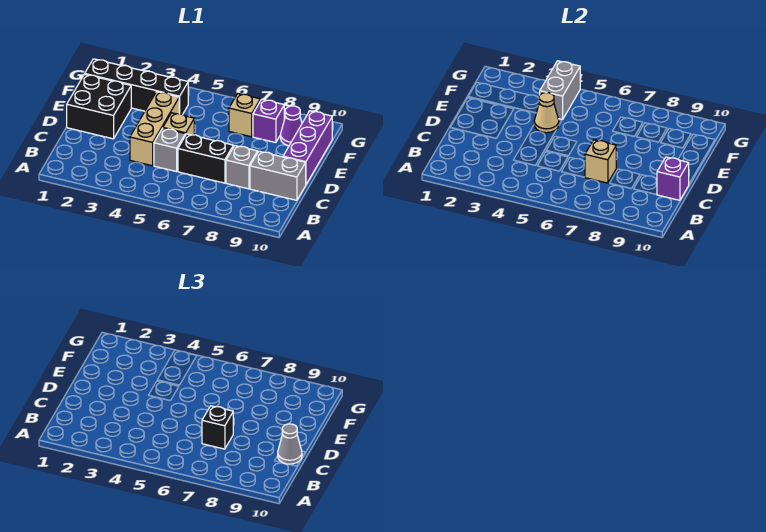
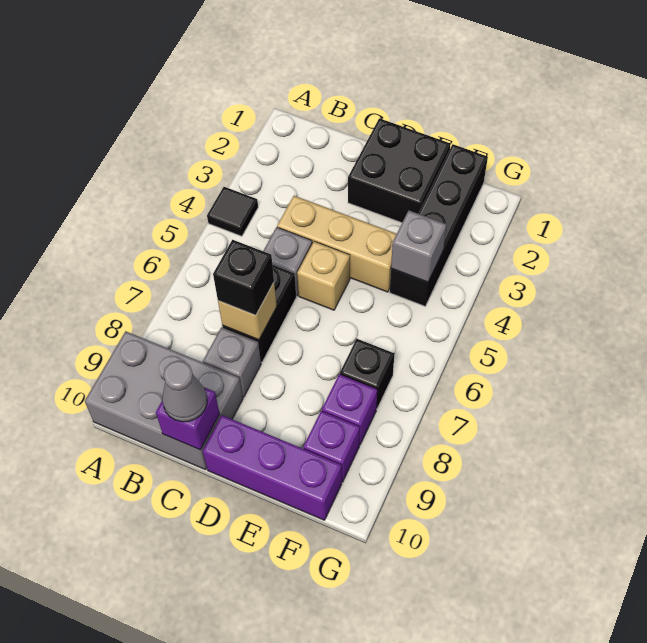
none -> black tile A4 level 1
grey brick C9:C10 level 1 -> grey brick A9:C10 level 1
tan cone E4 level 2 -> none
grey brick F4:G4 level 2 -> grey brick F4 level 2
tan brick F7 level 1 -> black brick F7 level 1
purple cone F9 level 1 -> purple brick F9 level 1

